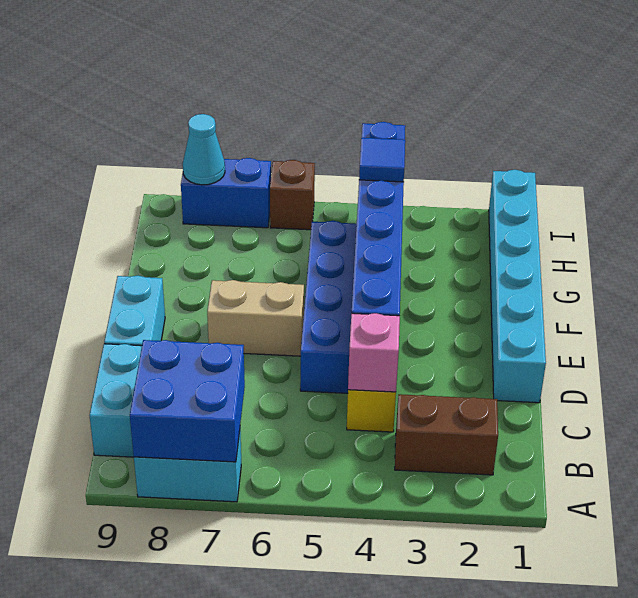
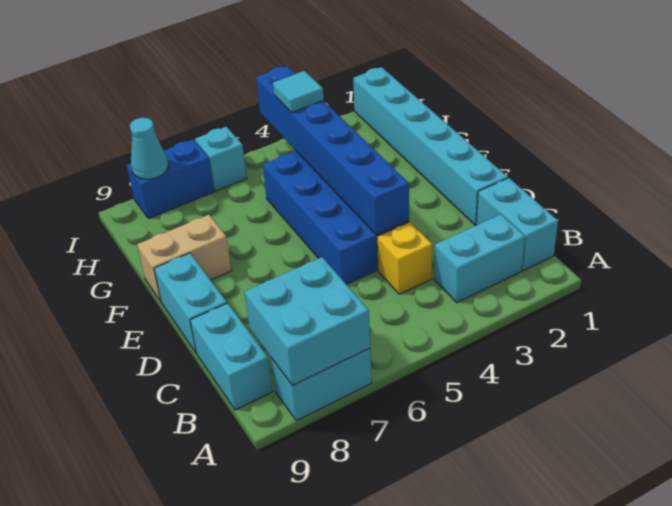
blue brick A7:B8 level 2 -> cyan brick A7:B8 level 2
none -> cyan brick B1:C1 level 1
brown brick B2:B3 level 1 -> cyan brick B2:B3 level 1
pink brick C4 level 2 -> none
tan brick E6:E7 level 1 -> tan brick F8:F9 level 1
blue tile H4 level 3 -> cyan tile H4 level 3
brown brick I6 level 1 -> cyan brick I6 level 1

